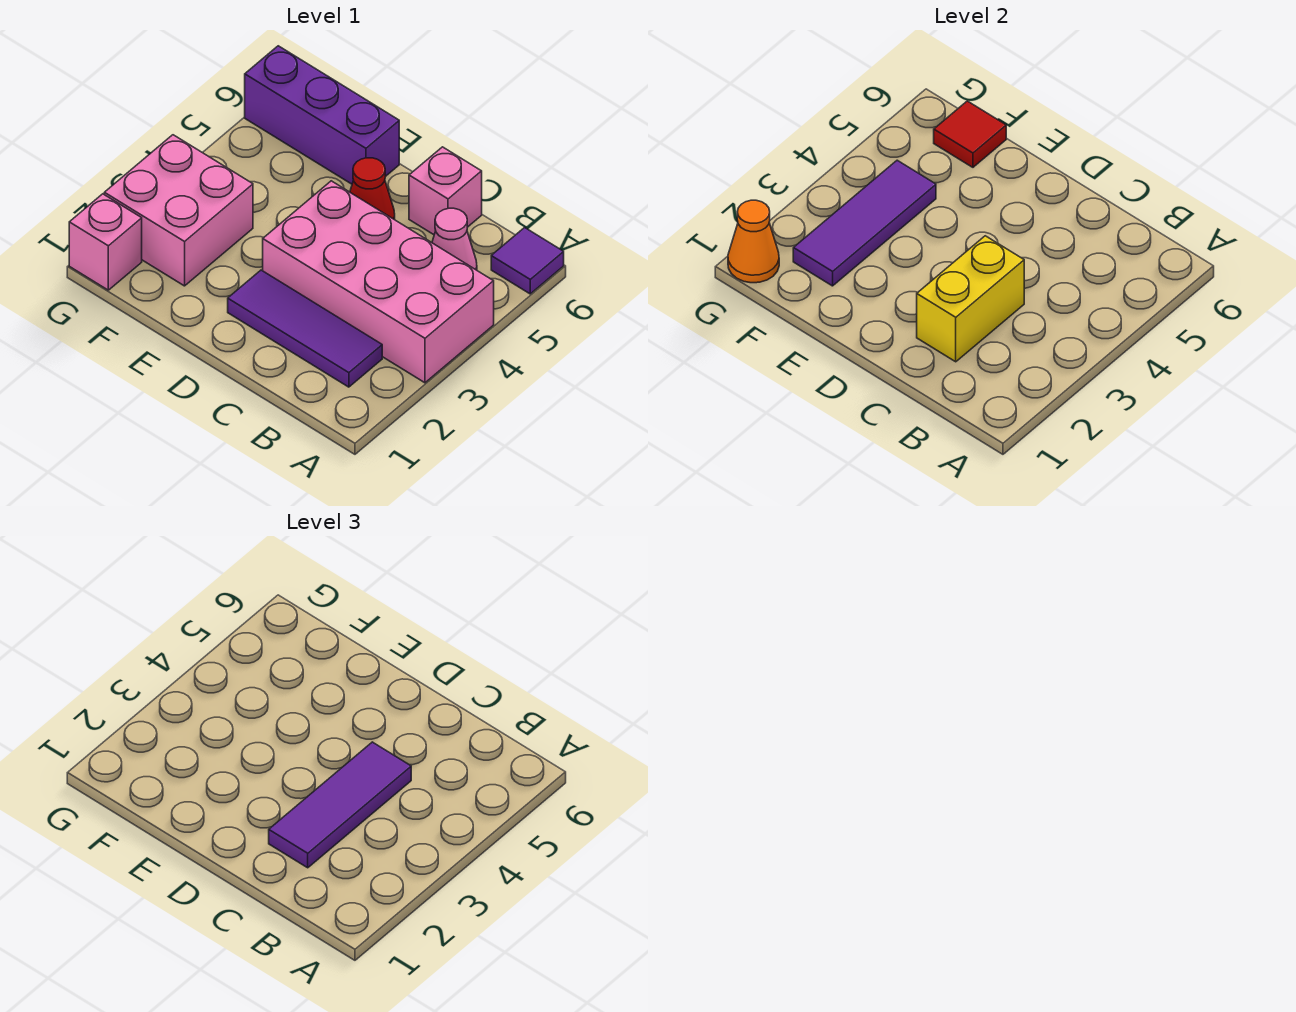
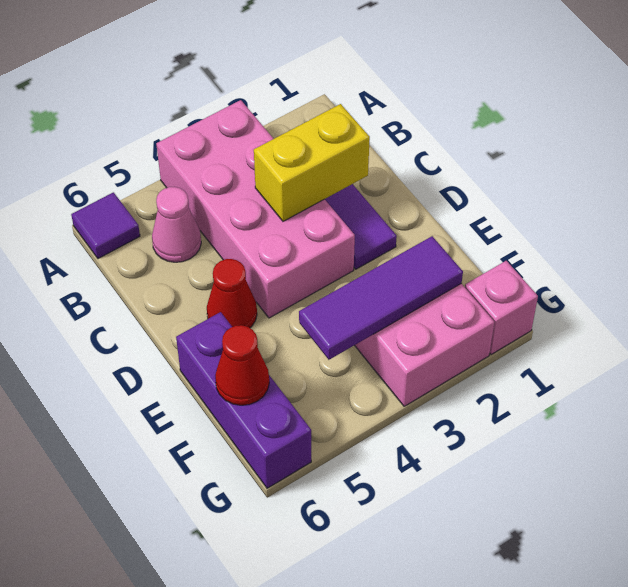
purple tile C2:C4 level 3 -> none
pink brick C6 level 1 -> none
red tile F6 level 2 -> red cone F6 level 2
orange cone G1 level 2 -> none

